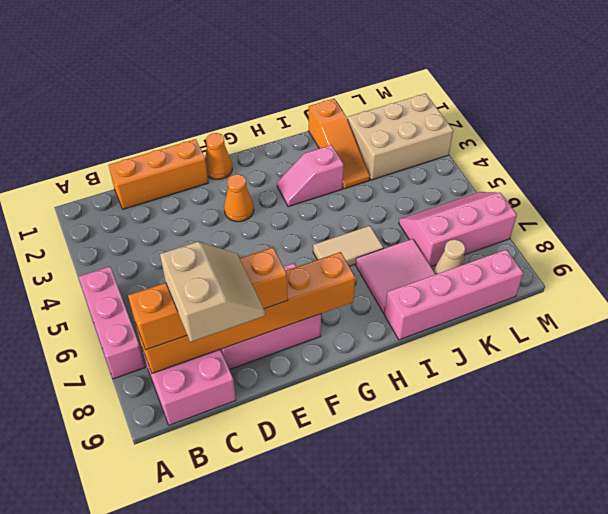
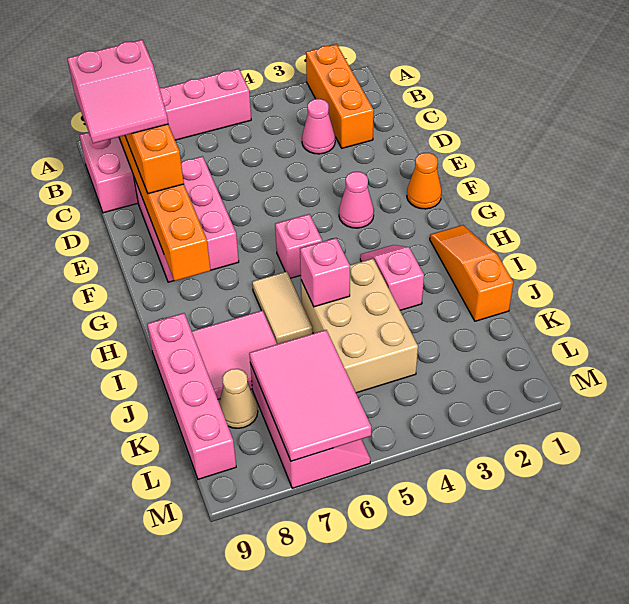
orange brick C1:E1 level 1 -> orange brick A2:C2 level 1
none -> pink cone C3 level 1
tan slope C8:D9 level 4 top C -> pink slope C8:D9 level 4 top C
orange cone F3 level 1 -> pink cone F3 level 1
none -> pink brick G5 level 1
none -> pink brick I5 level 2
orange slope J1:J3 level 1 top 1 -> orange slope H1:J1 level 1 top J
tan brick K2:M3 level 1 -> tan brick I4:K5 level 1
none -> pink tile K6:M7 level 2

